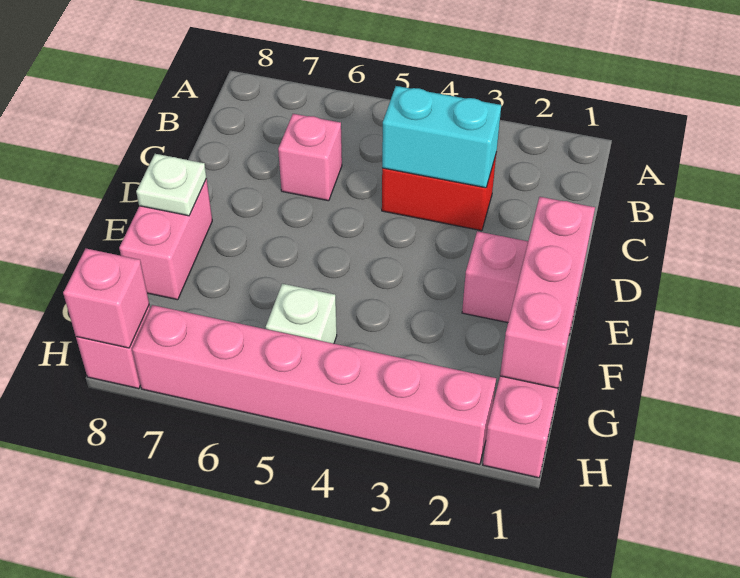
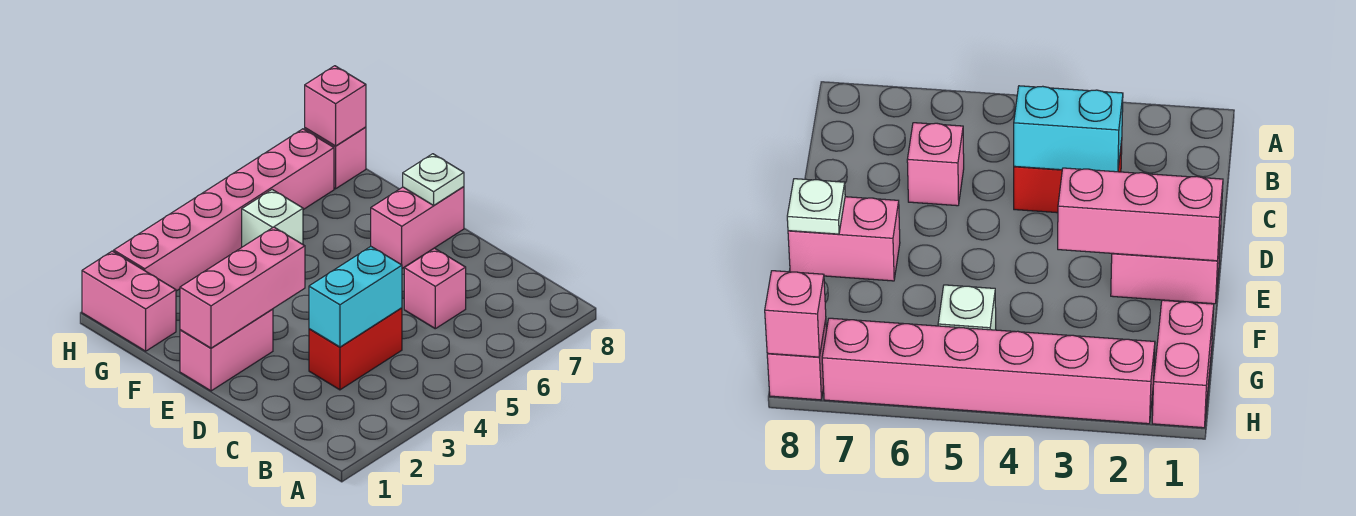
pink brick E1:G1 level 2 -> pink brick E1:E3 level 2
pink brick E8:F8 level 1 -> pink brick E7:E8 level 1

